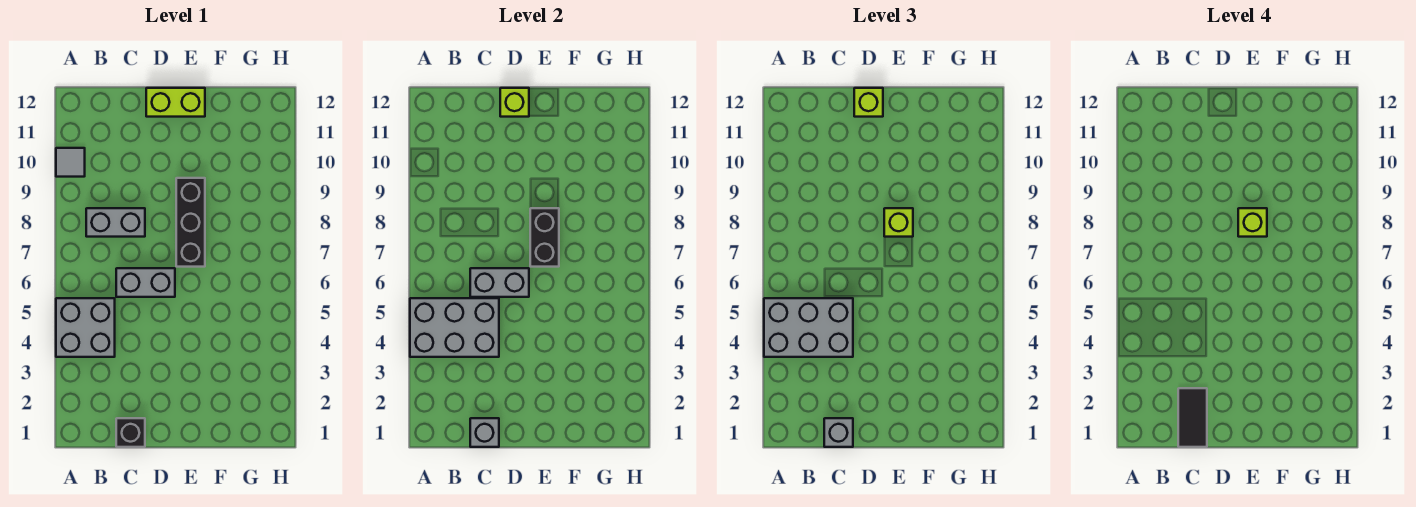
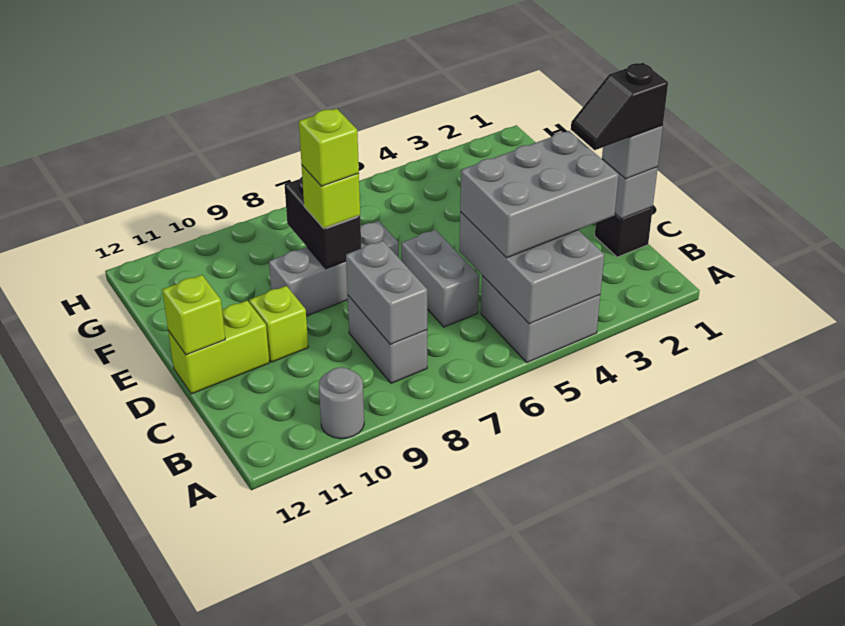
grey brick A4:C5 level 3 -> grey brick B3:C5 level 3
grey tile A10 level 1 -> grey round brick A10 level 1
black tile C1:C2 level 4 -> black slope C1:C2 level 4 top 1
grey brick C6:D6 level 2 -> grey brick B8:C8 level 2
lime brick D12:E12 level 1 -> lime brick D11:D12 level 1
lime brick D12 level 3 -> lime brick D10 level 1
black brick E7:E9 level 1 -> grey brick E7:E9 level 1
black brick E7:E8 level 2 -> black brick E8:F8 level 2

